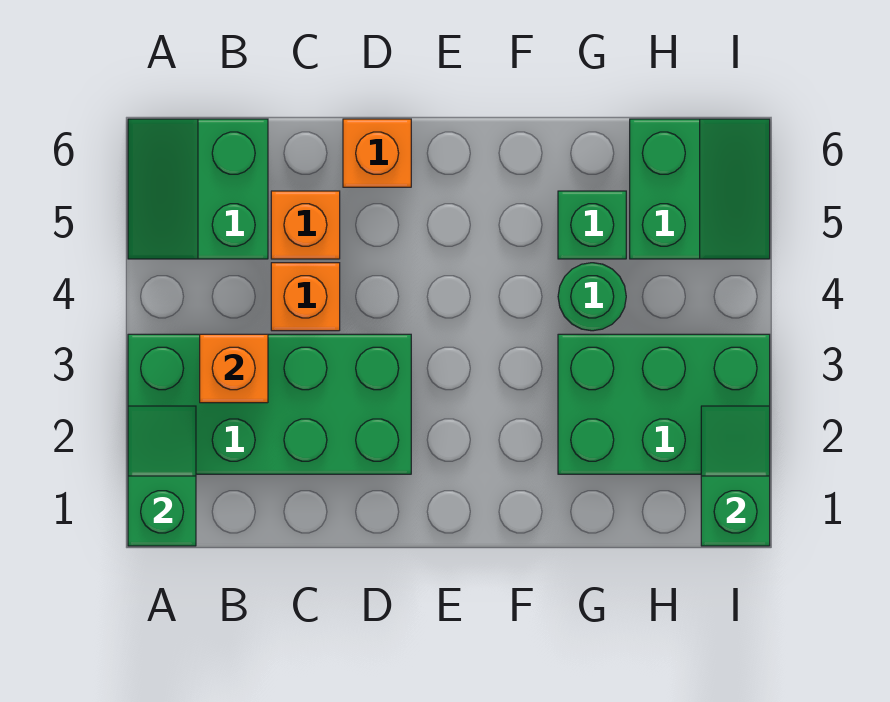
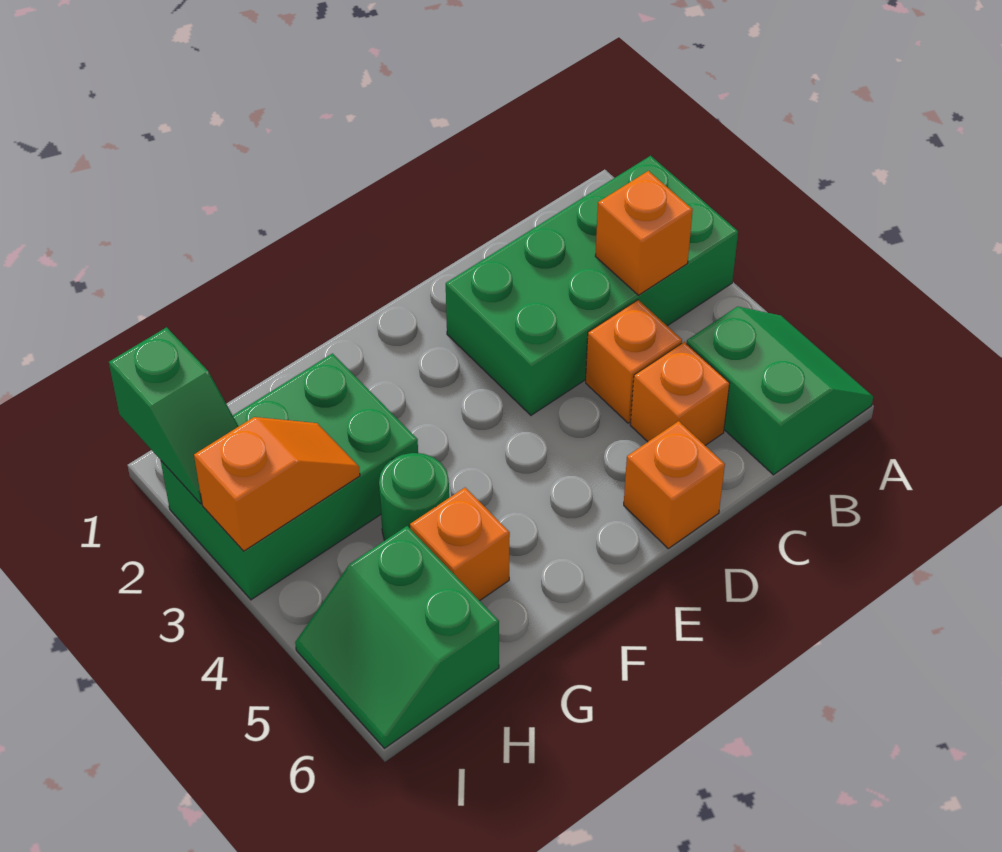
green slope A1:A2 level 2 top 1 -> none
green brick G5 level 1 -> orange brick G5 level 1
none -> orange slope H3:I3 level 2 top I

